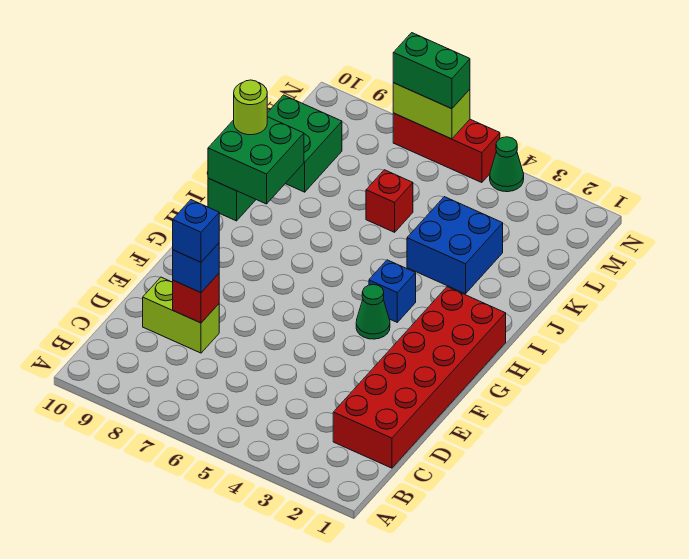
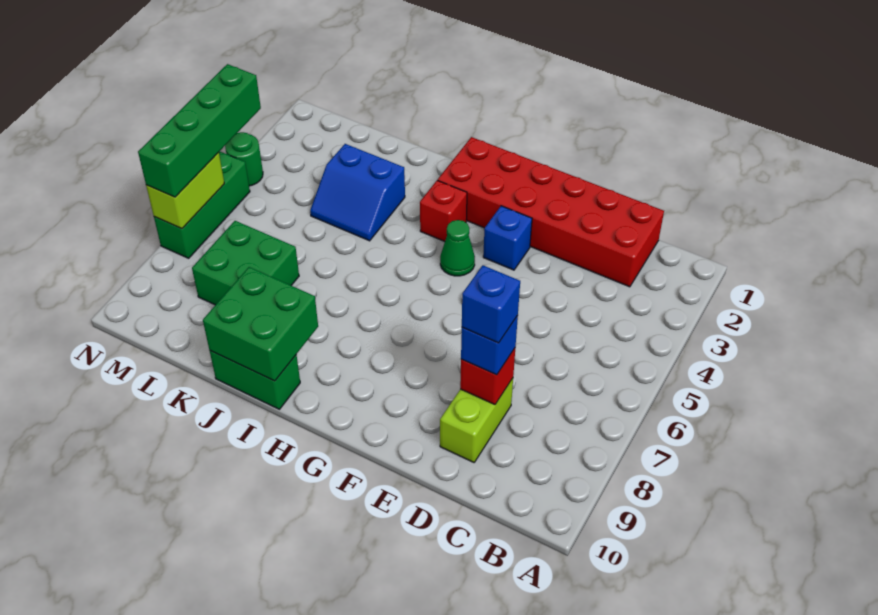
blue brick H4 level 1 -> blue brick F3 level 1
blue brick J3:K4 level 1 -> blue slope J3:K4 level 1 top 3
lime round brick J10 level 3 -> none
red brick K6 level 1 -> red brick H3 level 1
green brick K9:L10 level 1 -> green brick K7:L8 level 1
green cone N4 level 1 -> green round brick N4 level 1
red brick N5:N7 level 1 -> green brick N5:N7 level 1
green brick N6:N7 level 3 -> green brick N4:N7 level 3

